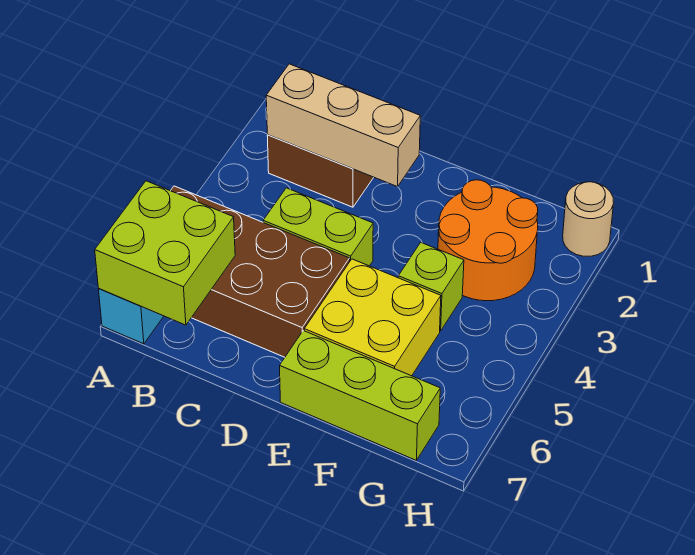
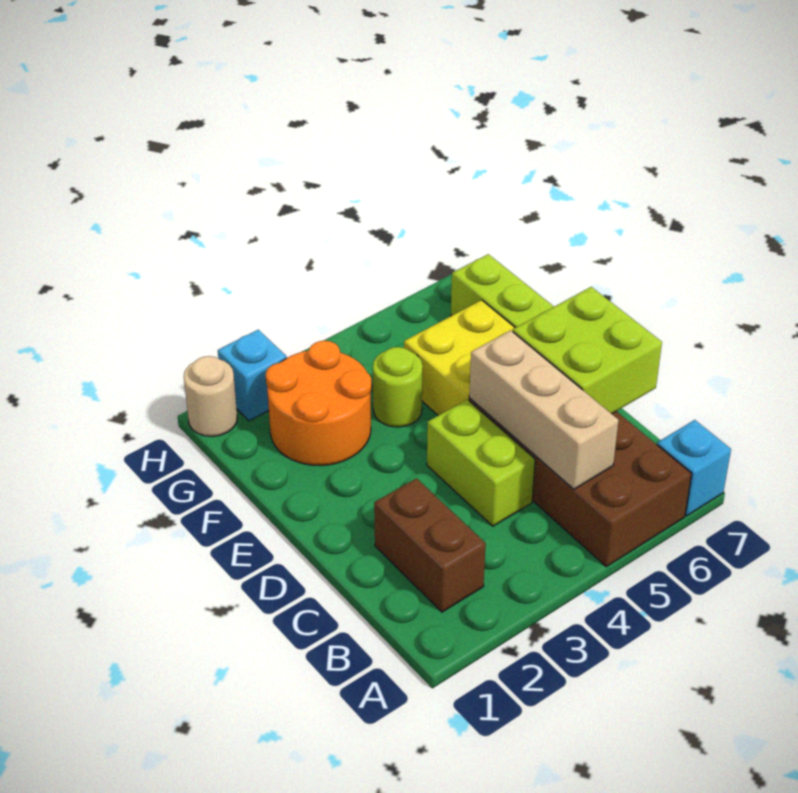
lime brick A6:B7 level 2 -> lime brick C6:D7 level 2
tan brick B2:D2 level 2 -> tan brick B5:D5 level 2
lime brick F4 level 1 -> lime round brick F4 level 1
none -> cyan brick H2 level 1

